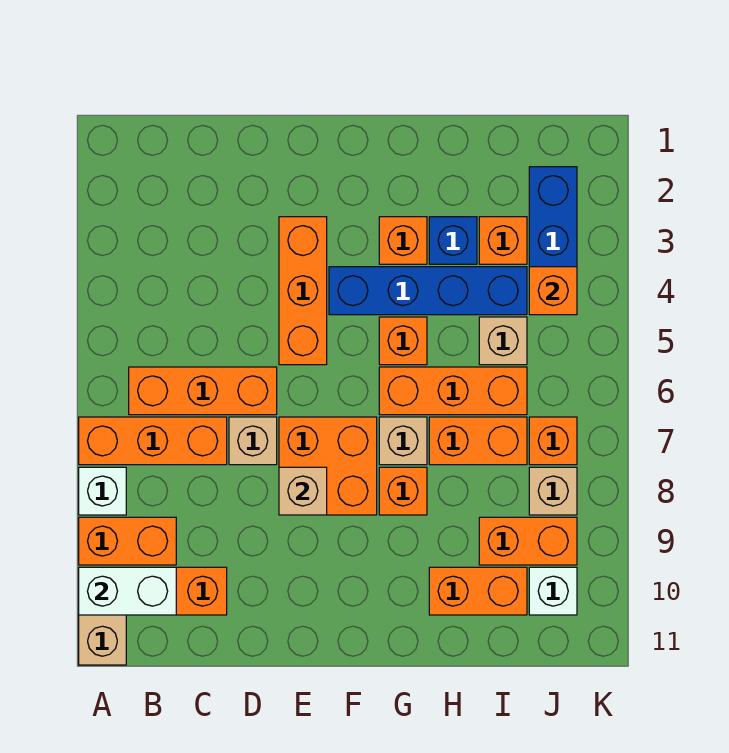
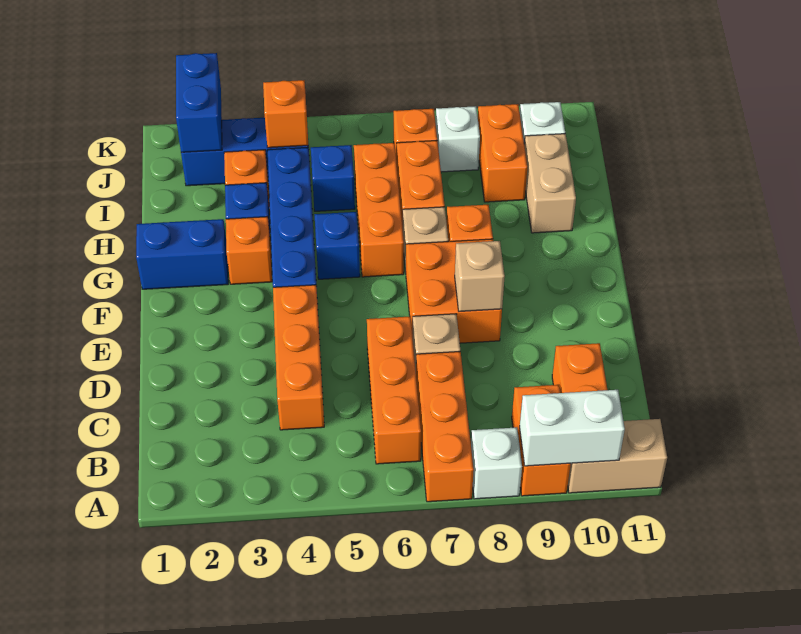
white brick A10:B10 level 2 -> white brick A9:A10 level 2
orange brick E3:E5 level 1 -> orange brick C4:E4 level 1
none -> blue brick G1:G2 level 1
orange brick G5 level 1 -> blue brick G5 level 1
orange brick H10:I10 level 1 -> tan brick H10:I10 level 1
tan brick I5 level 1 -> blue brick I5 level 1
none -> blue brick J2:K2 level 2
tan brick J8 level 1 -> white brick J8 level 1

